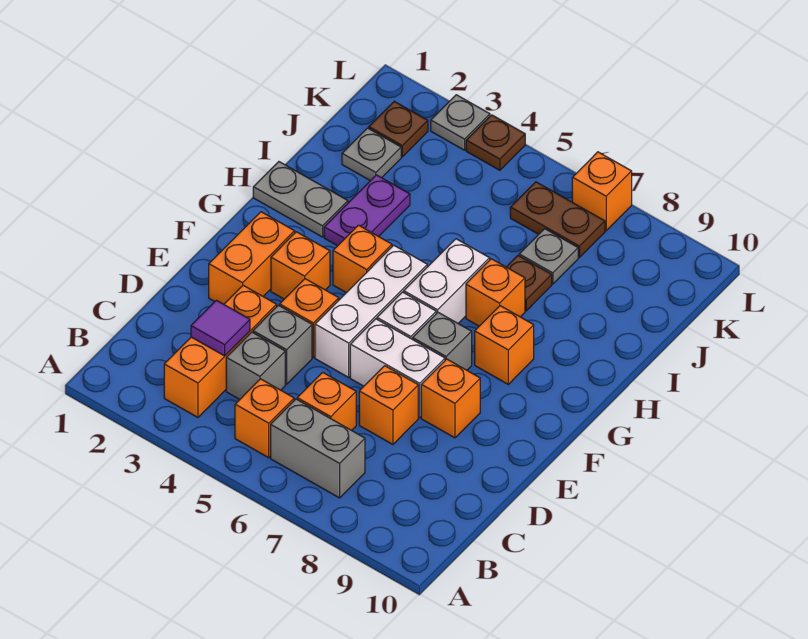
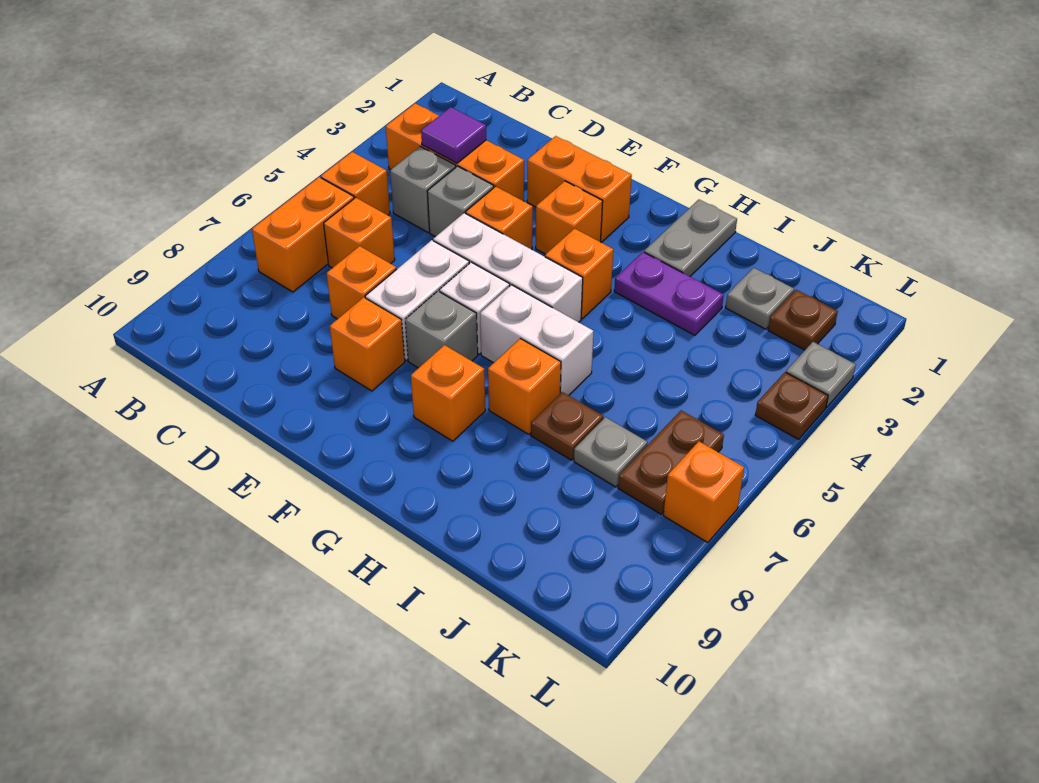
grey brick B6:B7 level 1 -> orange brick B6:B7 level 1

